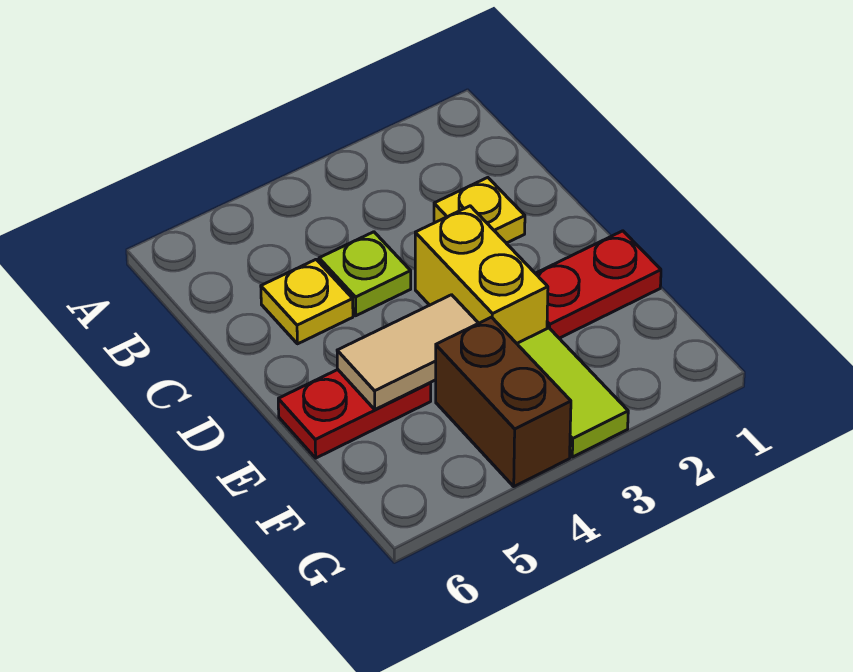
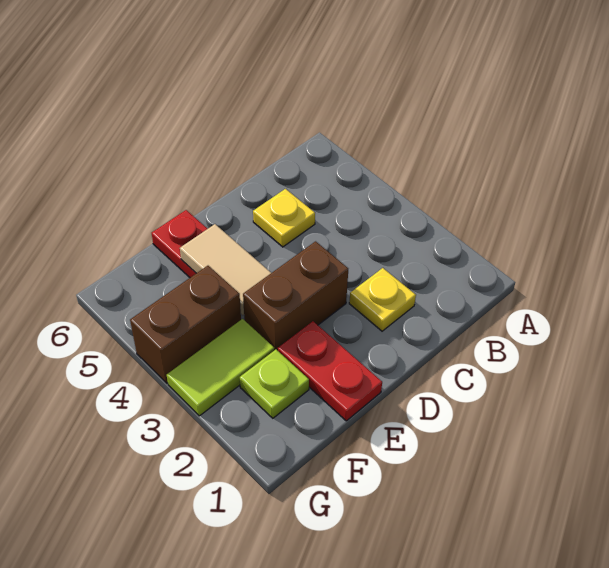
lime plate C4 level 1 -> lime plate F2 level 1
yellow brick D3:E3 level 1 -> brown brick D3:E3 level 1

